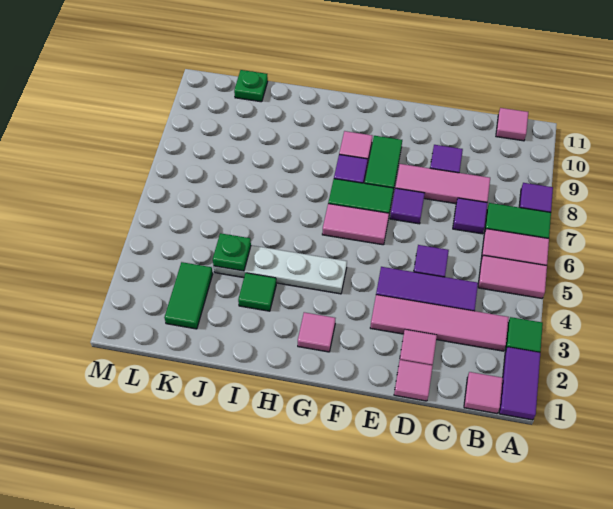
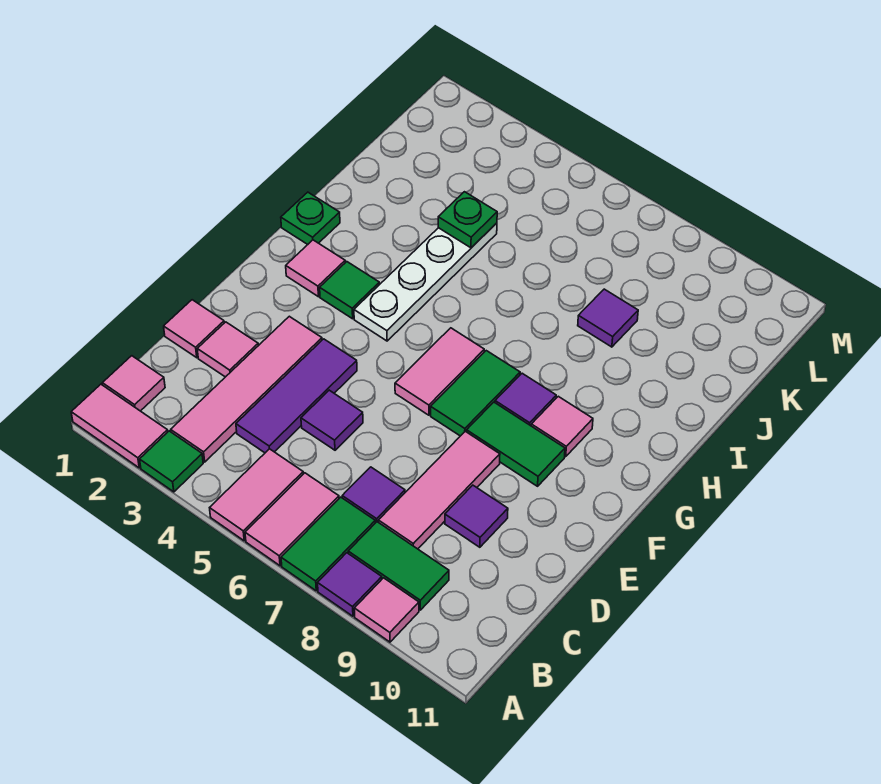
purple tile A1:A2 level 1 -> pink tile A1:A2 level 1
pink tile B11 level 1 -> pink tile A9 level 1
purple tile E7 level 1 -> purple tile J8 level 1
green tile I3 level 1 -> green tile G3 level 1
green tile K2:K3 level 1 -> green tile B8:B9 level 1
green plate K11 level 1 -> green plate H1 level 1

